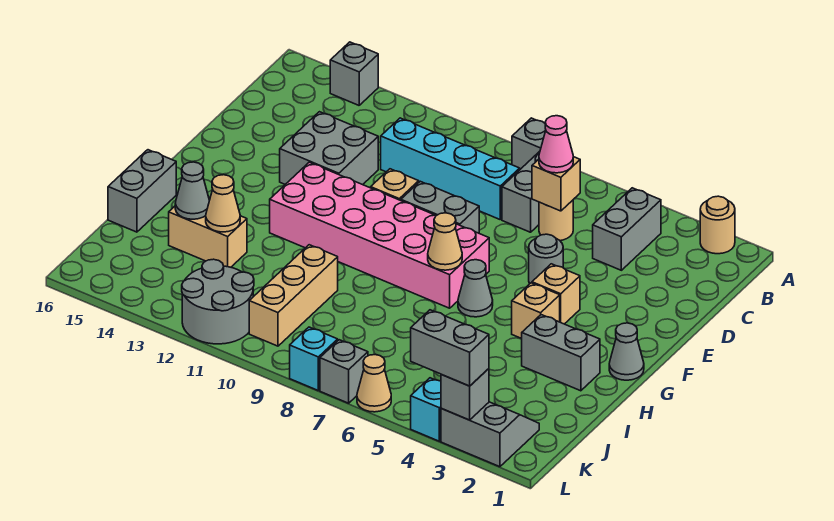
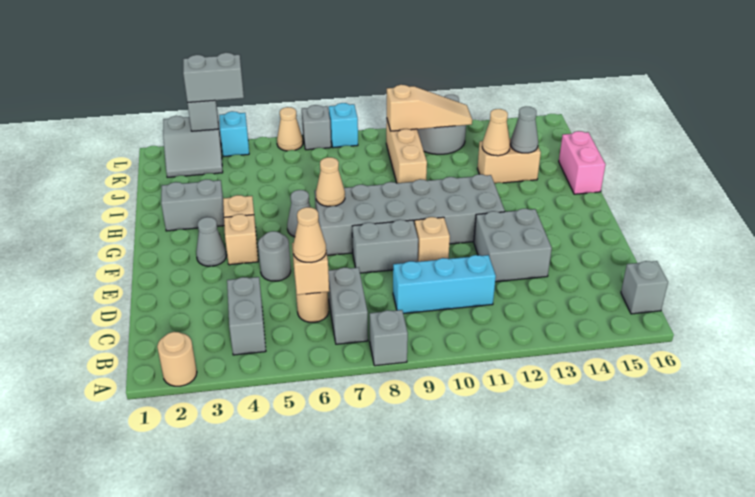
grey brick A14 level 1 -> grey brick B16 level 1
pink cone C6 level 3 -> tan cone C6 level 3
cyan brick C8:C11 level 1 -> cyan brick C9:C11 level 1
pink brick F7:G12 level 1 -> grey brick F7:G12 level 1
grey cone G1 level 1 -> grey cone F3 level 1
grey brick H16:I16 level 1 -> pink brick H16:I16 level 1
none -> tan slope K10:K12 level 2 top 10

